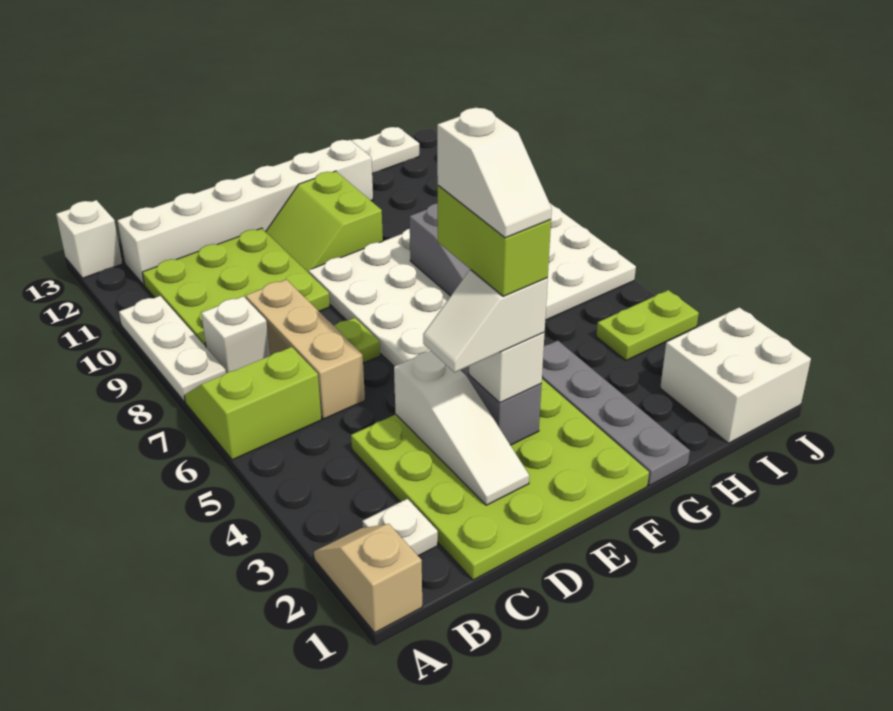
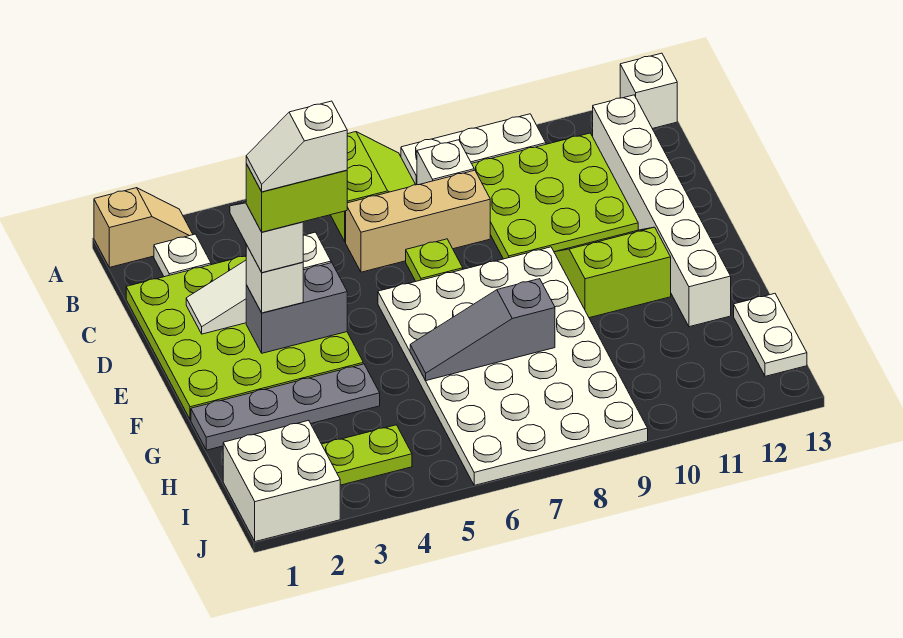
lime plate I4:J4 level 1 -> lime plate I3:I4 level 1

